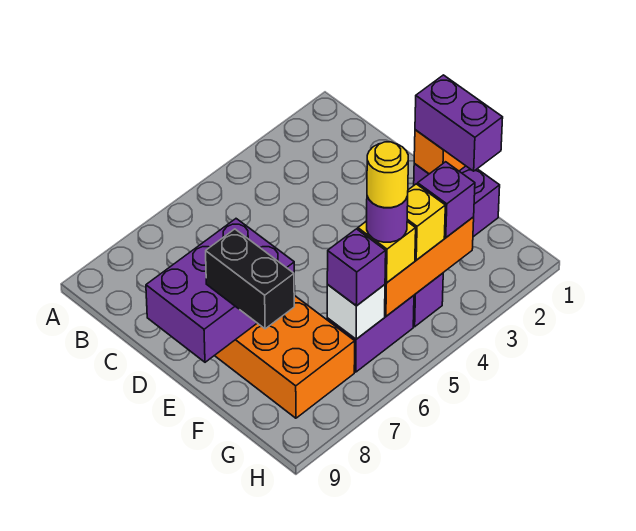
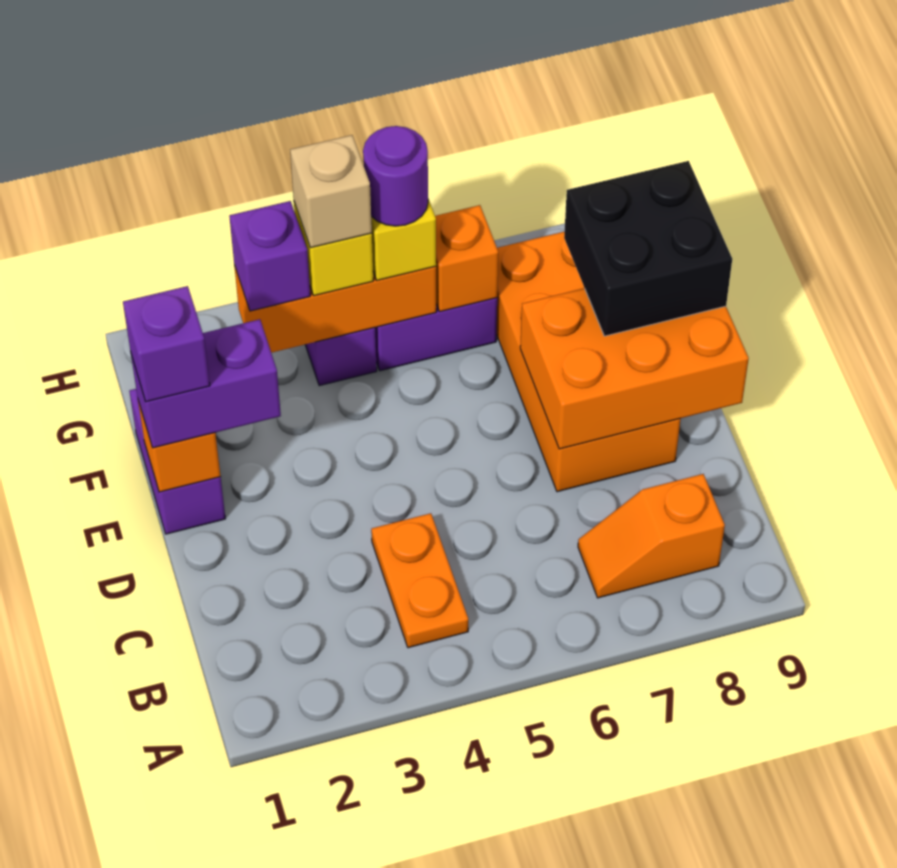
none -> orange plate B4:C4 level 1
none -> orange slope B7:B8 level 1 top 8
purple brick D7:E9 level 2 -> orange brick D7:E9 level 2
purple brick E1:F1 level 3 -> purple brick E1:E2 level 3
black brick E8:F8 level 3 -> black brick E8:F9 level 3
none -> tan brick G4 level 4
yellow round brick G5 level 5 -> none
white brick G6 level 2 -> orange brick G6 level 2
purple brick G6 level 3 -> purple brick E1 level 4

